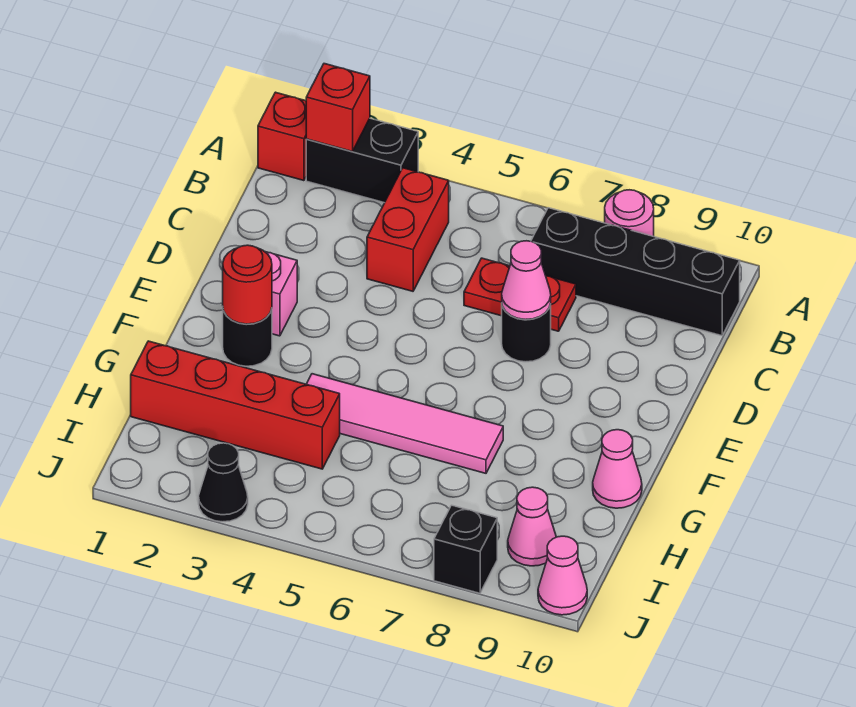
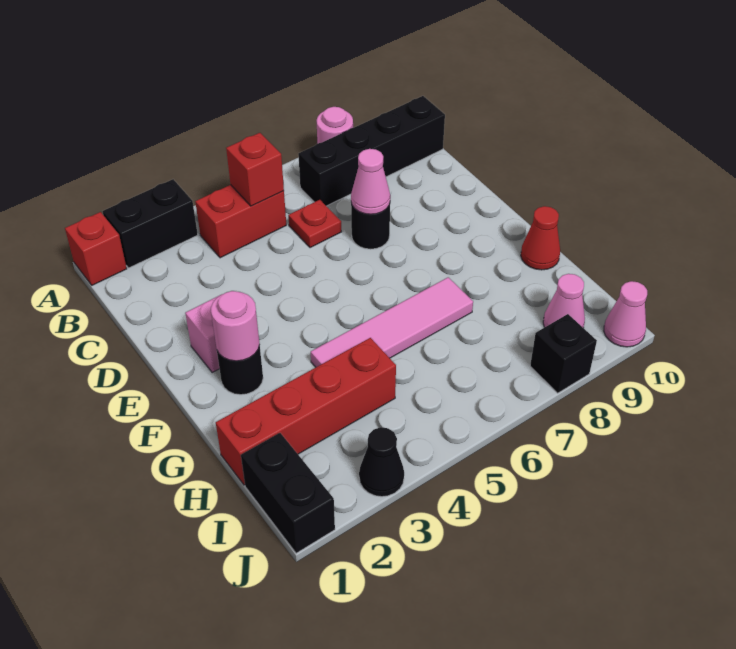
red brick A2 level 2 -> red brick B5 level 2
red brick B4:C4 level 1 -> red brick B4:B5 level 1
red plate C6:C7 level 1 -> red plate C6 level 1
red round brick F2 level 2 -> pink round brick F2 level 2
pink cone G10 level 1 -> red cone G10 level 1
none -> black brick I1:J1 level 1

